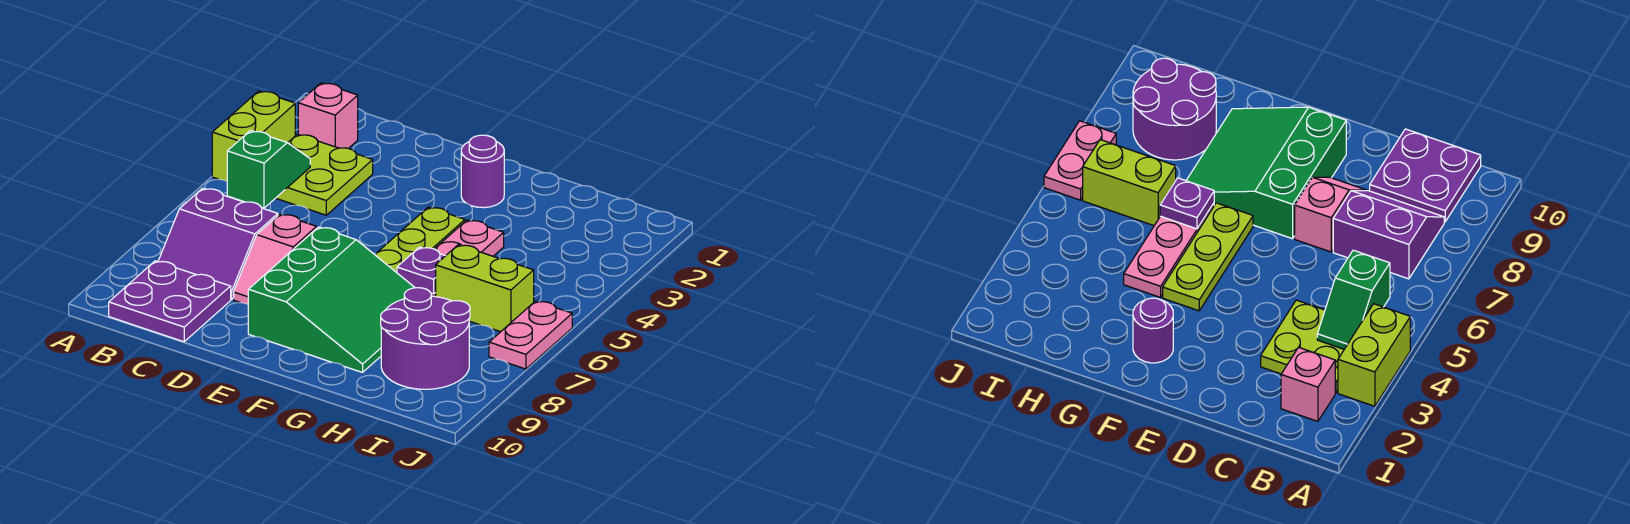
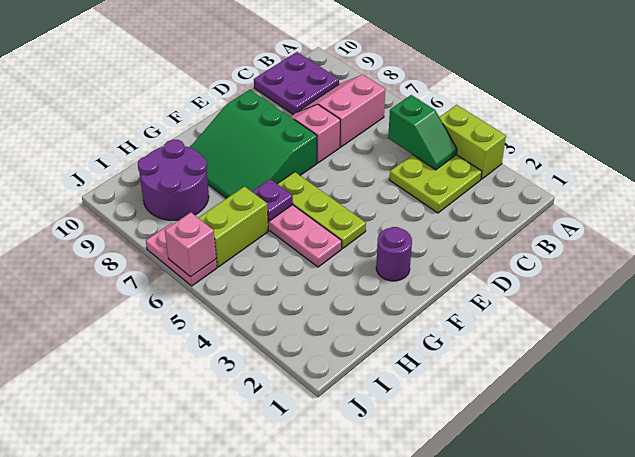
pink brick B2 level 1 -> pink brick J6 level 2
purple slope B7:C8 level 1 top 7 -> pink slope B7:C8 level 1 top 7

